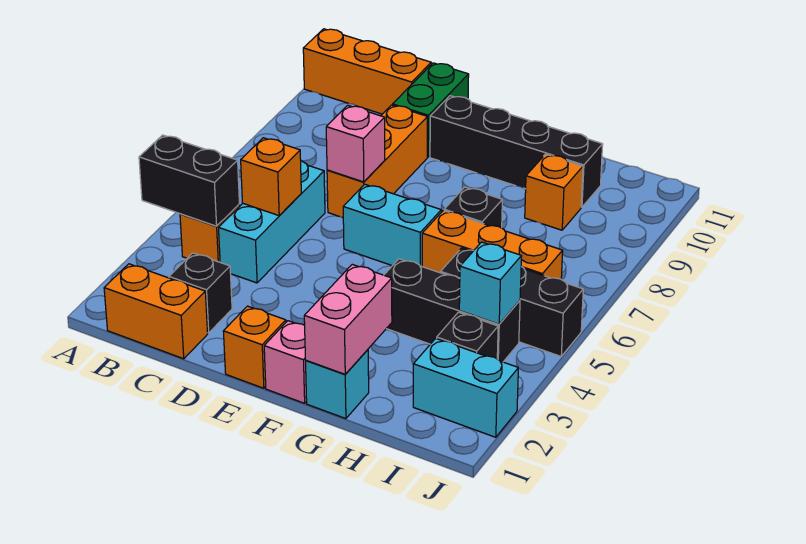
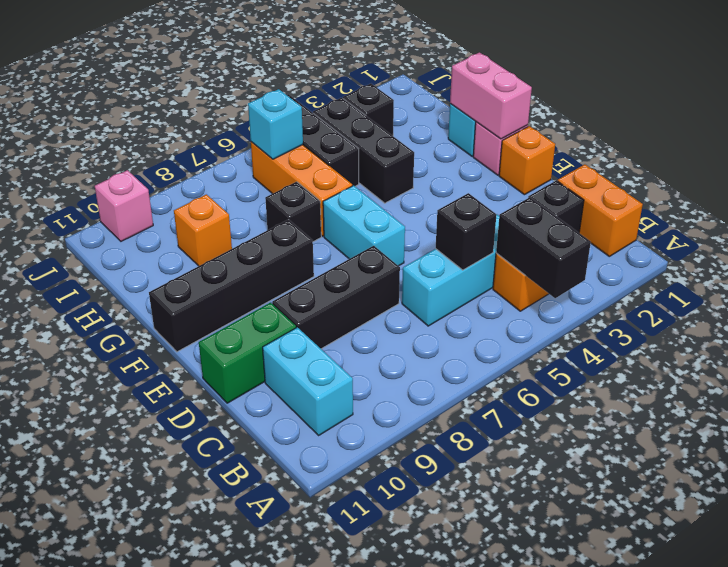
orange brick A11:C11 level 1 -> none
orange brick C5 level 2 -> black brick C5 level 2
orange brick D7:D9 level 1 -> black brick D7:D9 level 1
pink brick D7 level 2 -> pink brick J10 level 1
black brick E10:H10 level 1 -> black brick F8:F11 level 1
pink brick G1:G2 level 2 -> pink brick F1:G1 level 2
cyan brick I2:J2 level 1 -> cyan brick B10:C10 level 1
cyan brick I4 level 2 -> cyan brick I6 level 2

